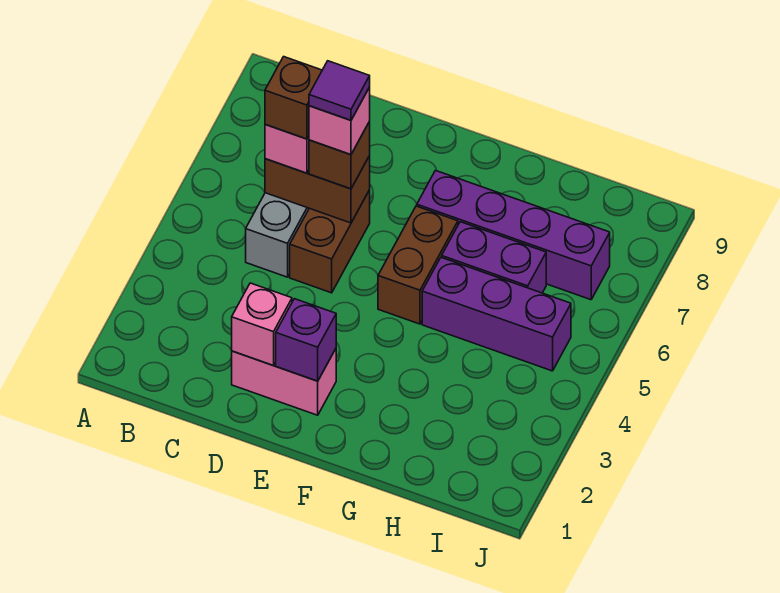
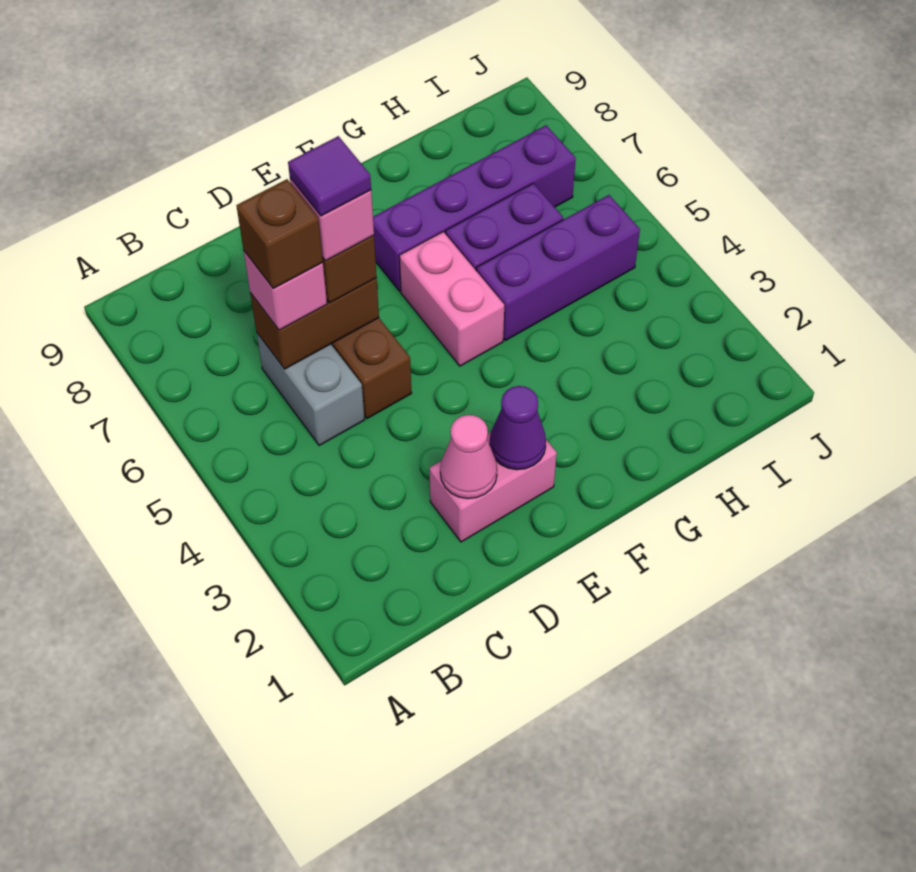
pink brick D2 level 2 -> pink cone D2 level 2
purple brick E2 level 2 -> purple cone E2 level 2
brown brick F5:F6 level 1 -> pink brick F5:F6 level 1

